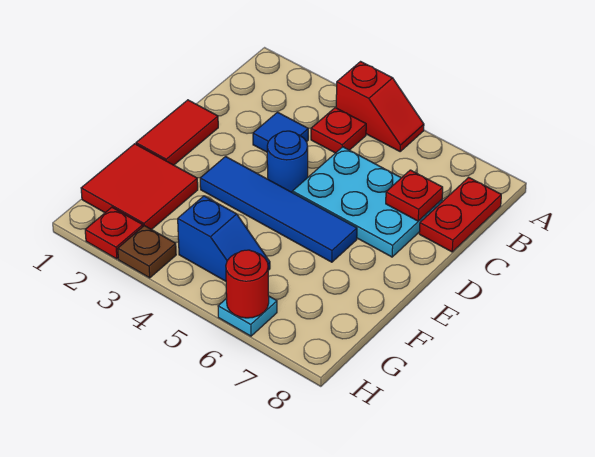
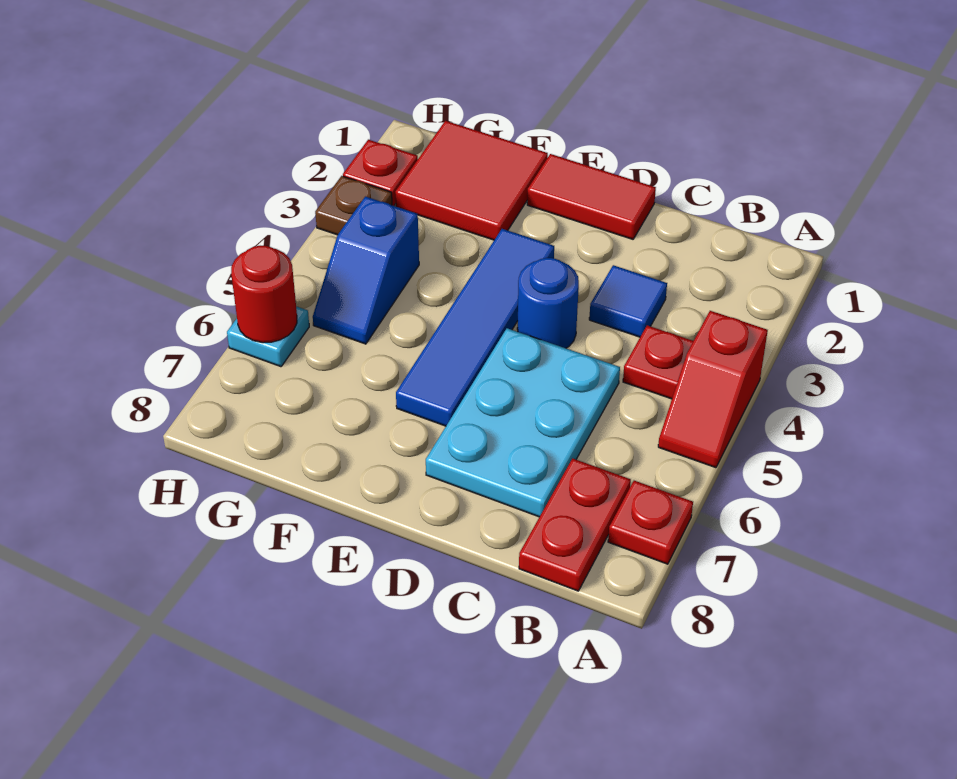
red plate B8:C8 level 1 -> red plate B7:B8 level 1
red plate C7 level 2 -> red plate A7 level 1

